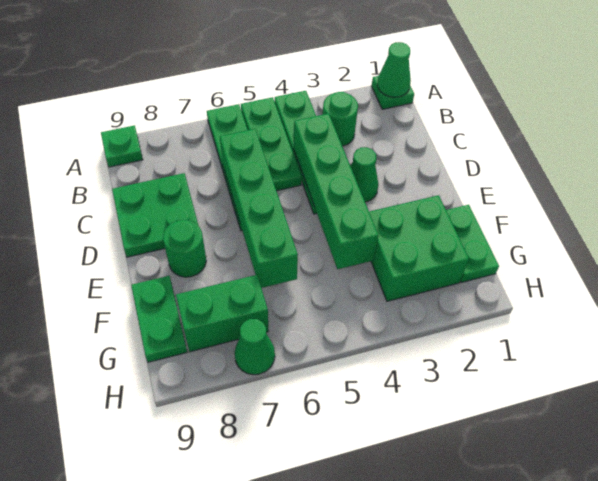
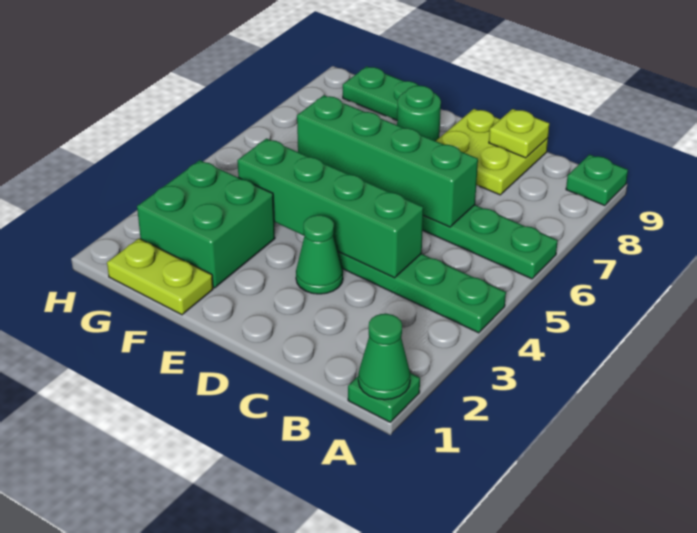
green plate A5:C5 level 1 -> none
green round brick B3 level 1 -> none
green plate C8:D9 level 1 -> lime plate C8:D9 level 1
none -> lime plate C9 level 2
green plate F1:G1 level 1 -> lime plate F1:G1 level 1
green brick G7:G8 level 1 -> none
green cone H7 level 1 -> none

